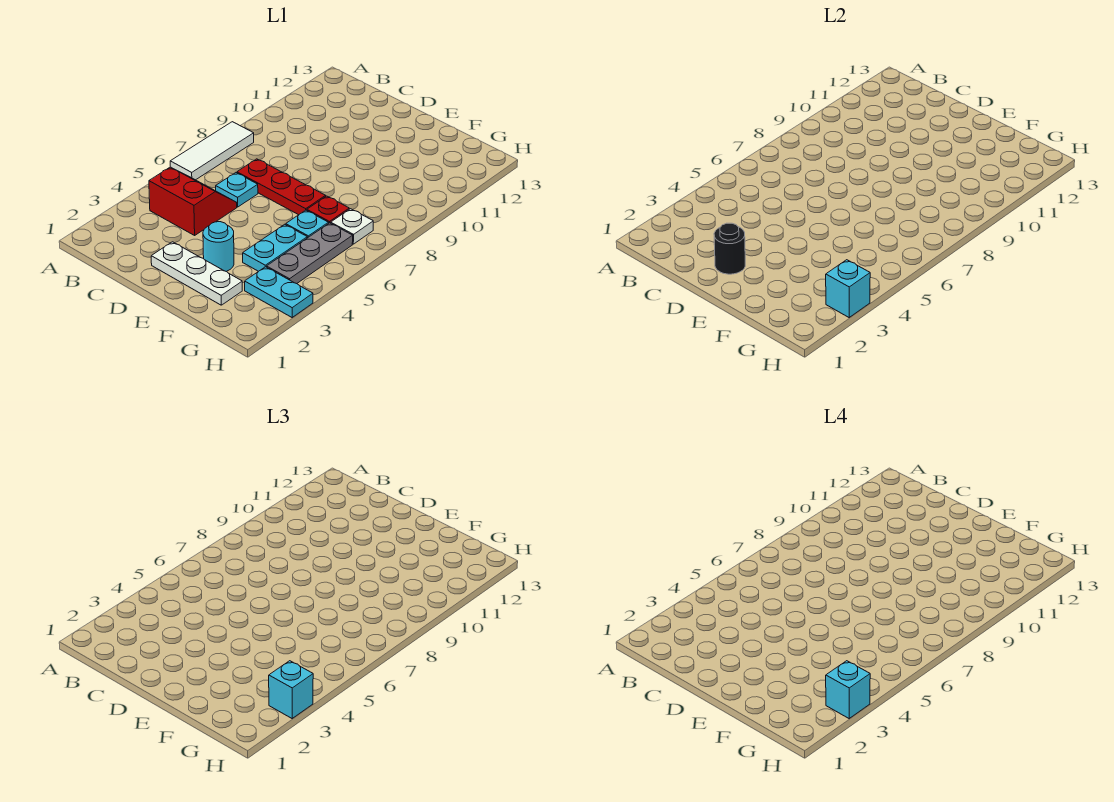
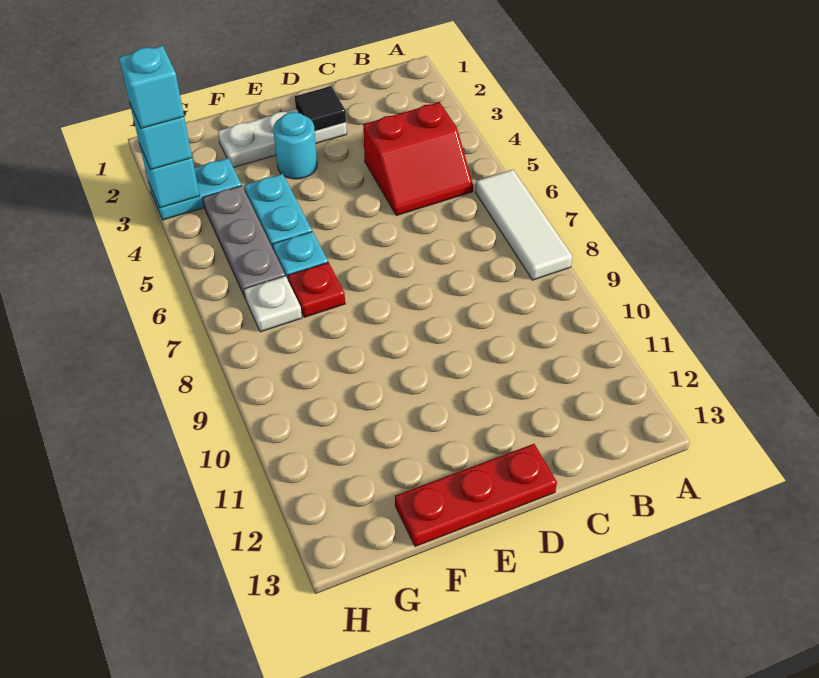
cyan plate C6 level 1 -> none
red plate C7:E7 level 1 -> red plate D13:F13 level 1
black round brick D2 level 2 -> black tile D2 level 2

